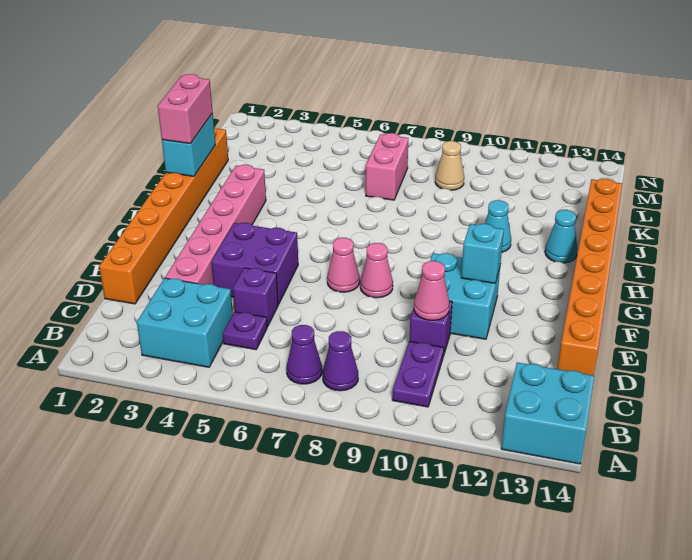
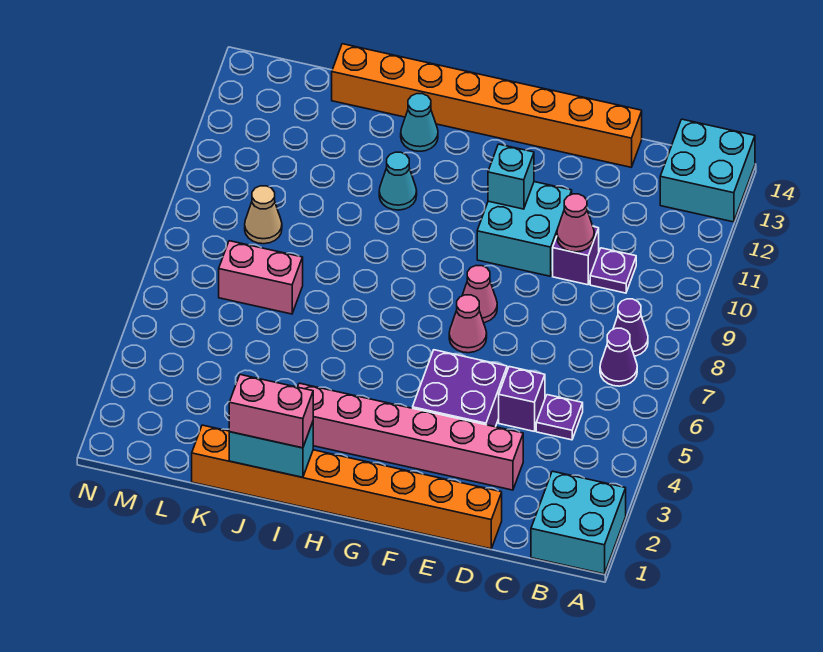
cyan brick B3:C4 level 1 -> cyan brick A1:B2 level 1
purple plate B10:C10 level 1 -> purple plate C10 level 1

